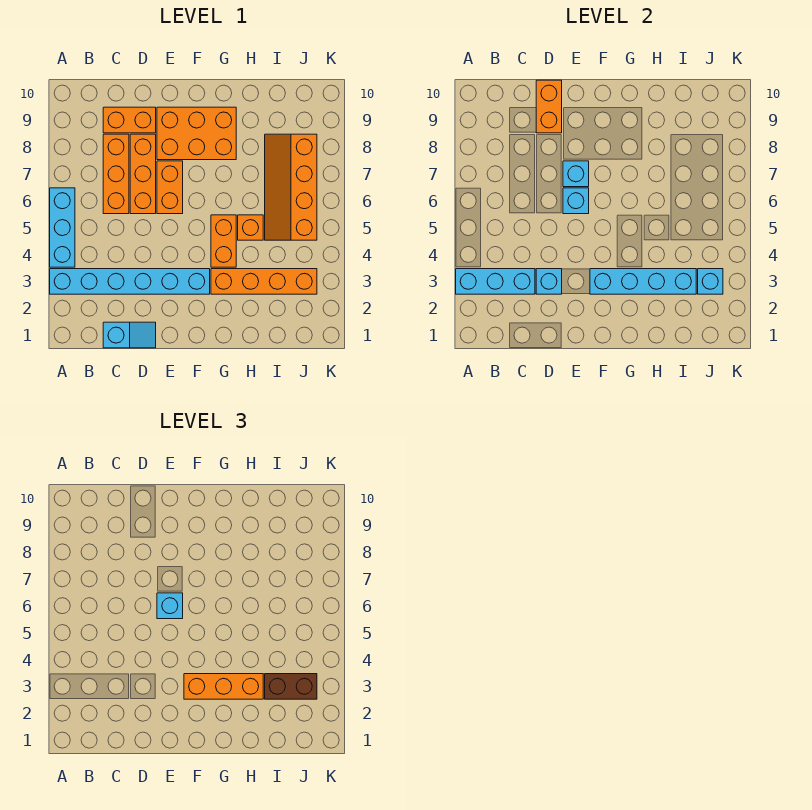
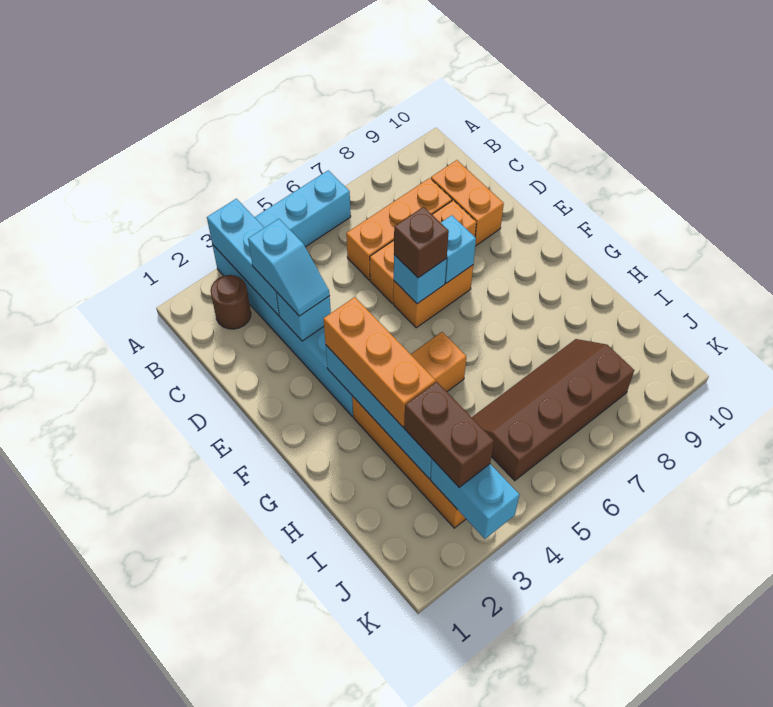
none -> brown round brick B2 level 1
cyan slope C1:D1 level 1 top C -> cyan slope C3:D3 level 3 top C
orange brick D9:D10 level 2 -> none
cyan brick E6 level 3 -> brown brick E6 level 3
orange brick E8:G9 level 1 -> none
orange brick H5 level 1 -> none
orange slope I5:J8 level 1 top J -> brown slope I5:J8 level 1 top J
cyan brick J3 level 2 -> cyan brick J3:K3 level 2

